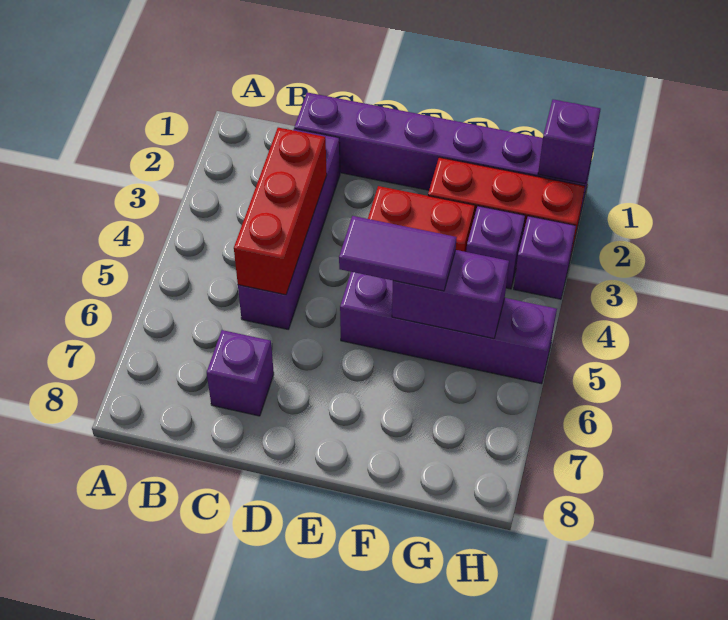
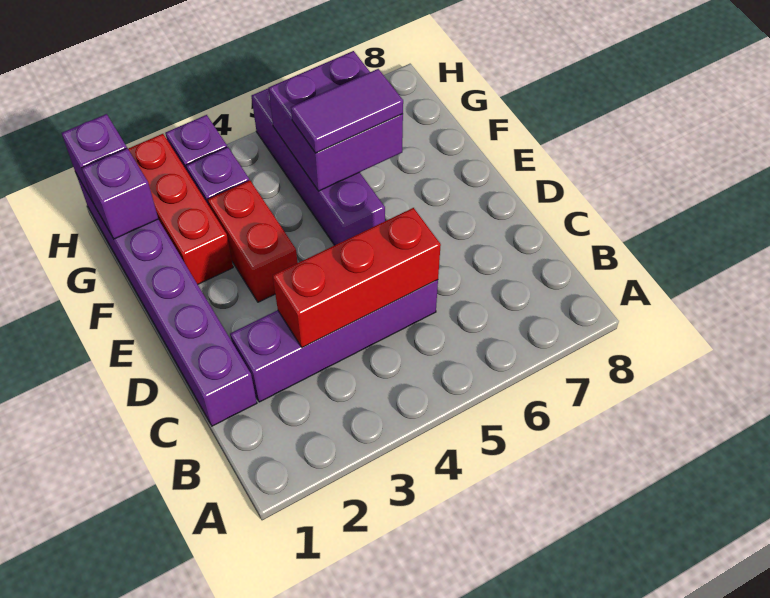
purple brick C7 level 1 -> purple brick G1 level 2
purple tile E5:F5 level 3 -> purple tile F5:F6 level 3
purple brick F5:G5 level 2 -> purple brick F5:G6 level 2

